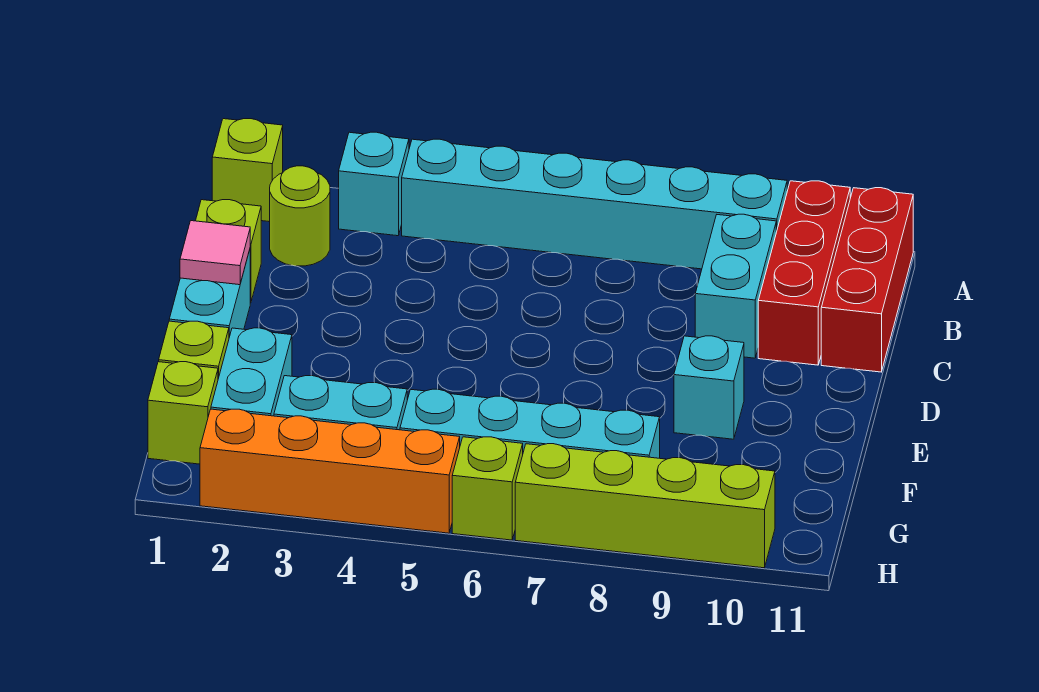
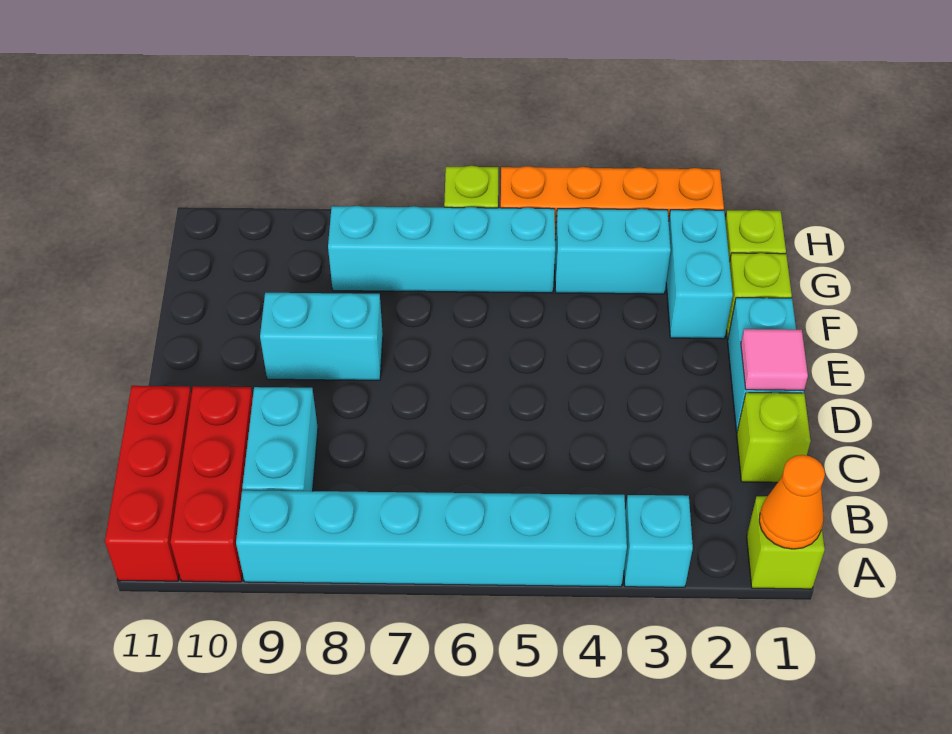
none -> orange cone A1 level 2
lime round brick B2 level 1 -> none
cyan brick E9 level 1 -> cyan brick E8:E9 level 1
lime brick H7:H10 level 1 -> none

